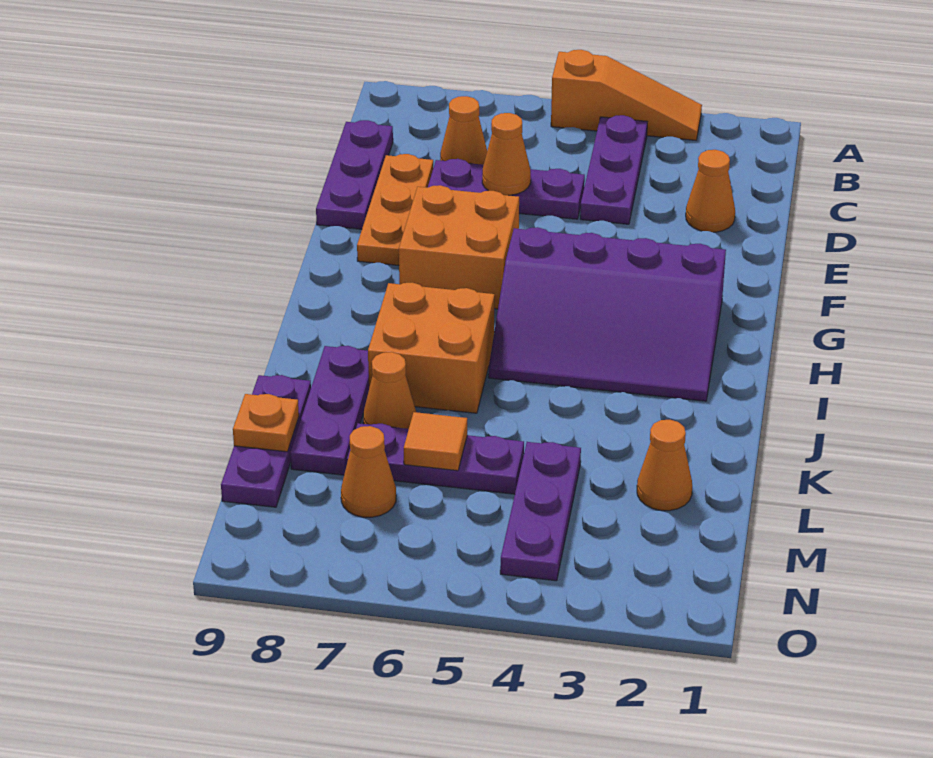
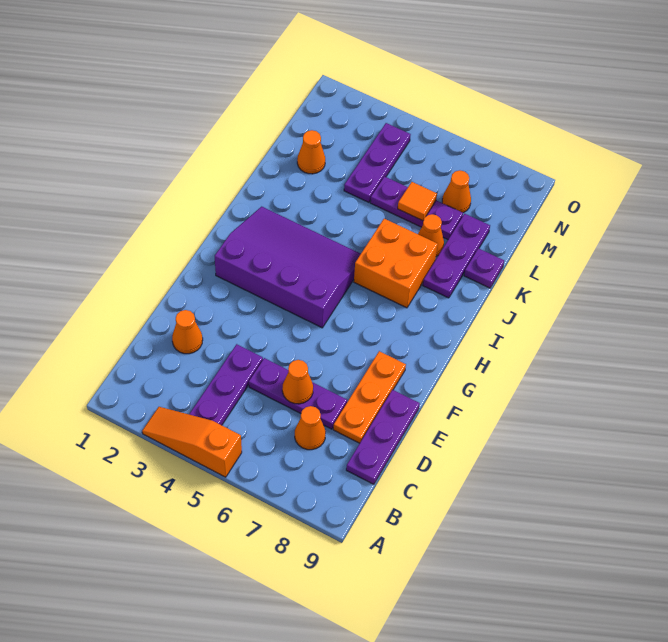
orange brick F6:G7 level 1 -> none
purple plate K9:M9 level 1 -> purple plate K9 level 1
orange plate L9 level 2 -> none

